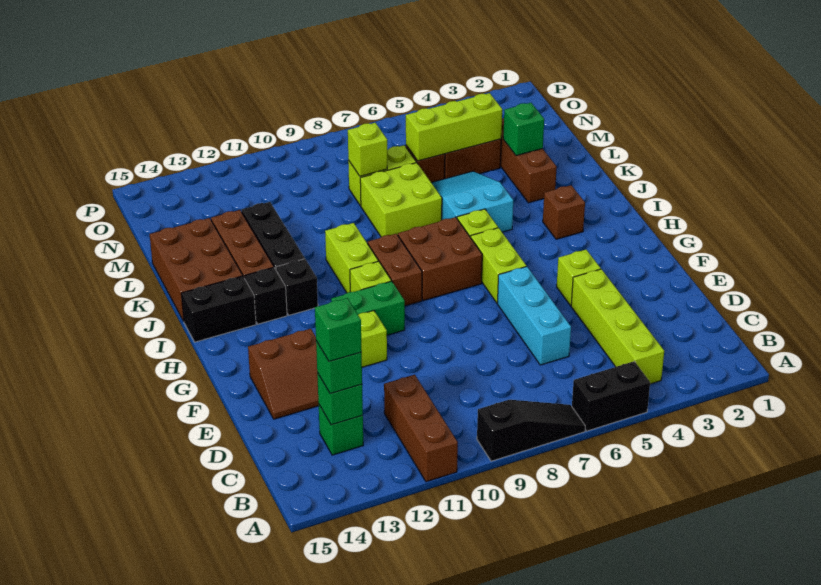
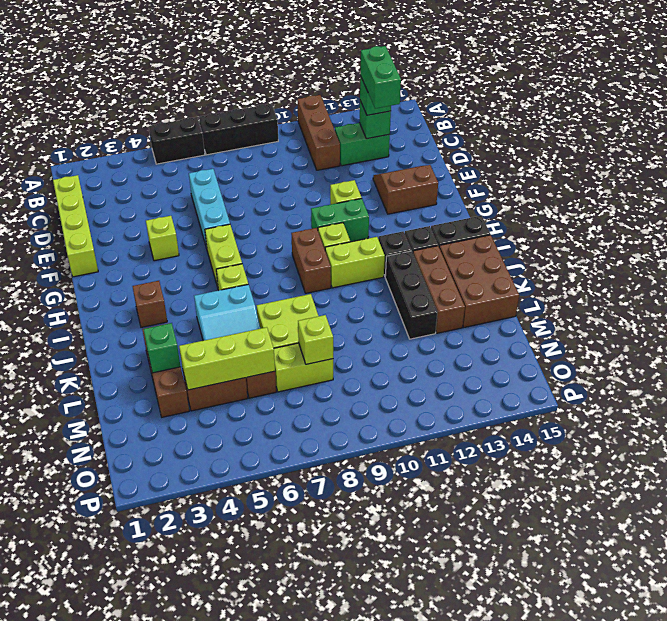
black slope A7:A9 level 1 top 9 -> black brick A7:A9 level 1
lime brick B4:E4 level 1 -> lime brick C1:F1 level 1
green brick C13 level 1 -> green brick C12:C13 level 1
green brick C13 level 4 -> green brick C13:D13 level 4
brown brick H7:I8 level 1 -> none
lime brick I10:J10 level 1 -> lime brick I10:I11 level 1

